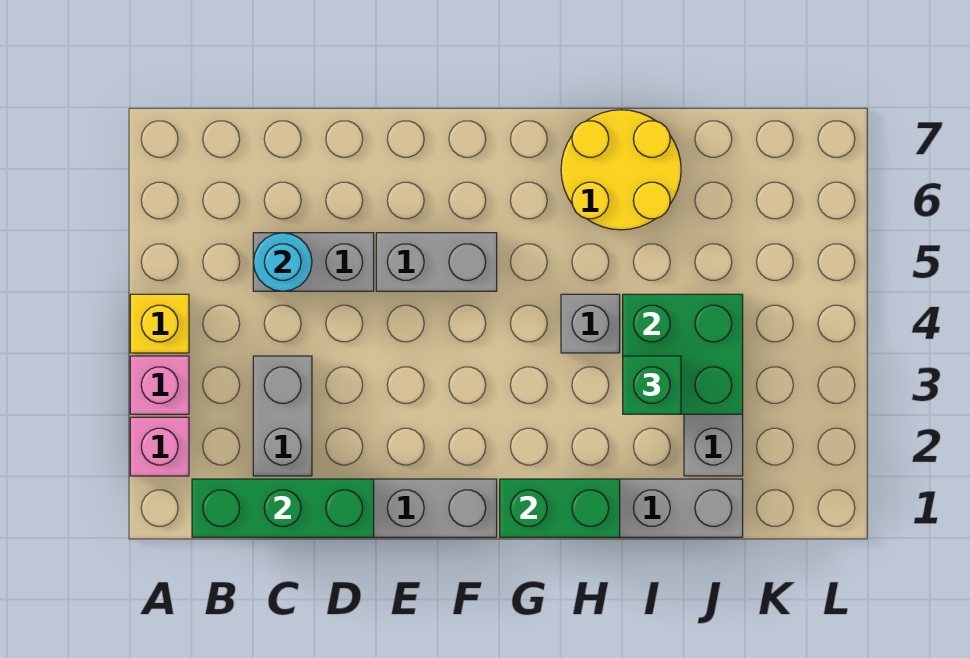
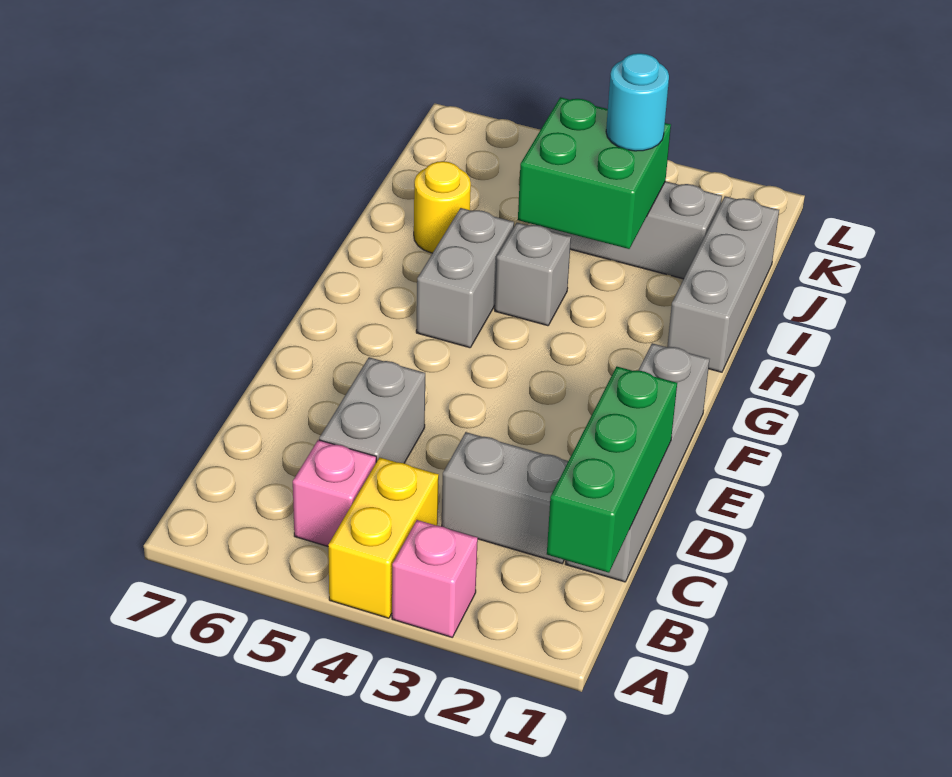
pink brick A2 level 1 -> pink brick B5 level 1
yellow brick A4 level 1 -> yellow brick A4:B4 level 1
cyan round brick C5 level 2 -> cyan round brick J3 level 3
grey brick E5:F5 level 1 -> grey brick G5:H5 level 1
green brick G1:H1 level 2 -> none
yellow round brick H6:I7 level 1 -> yellow round brick I6 level 1
green brick I3 level 3 -> none

